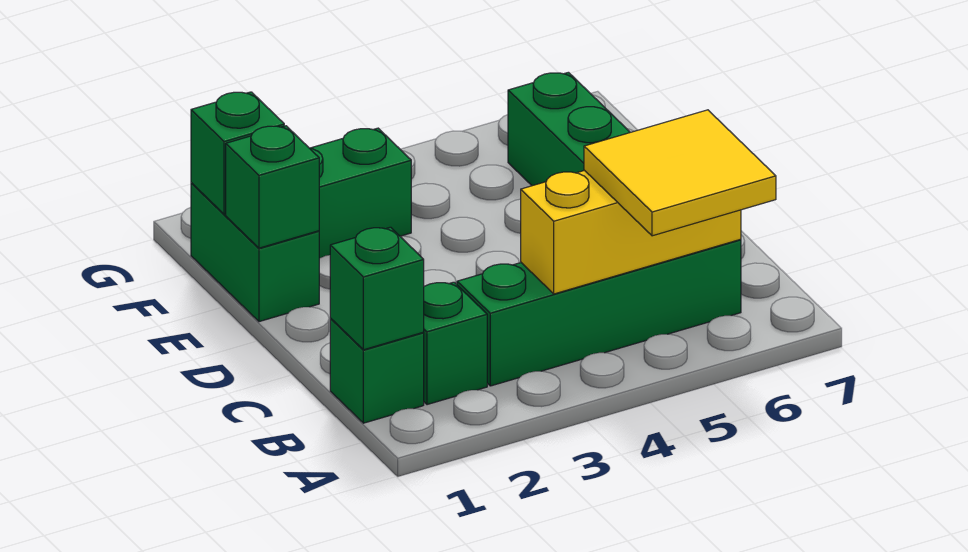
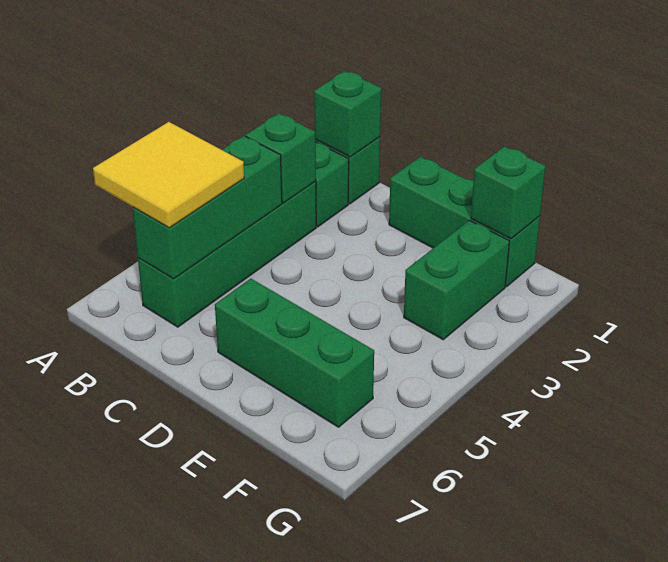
yellow brick B4:B6 level 2 -> green brick B4:B6 level 2
green brick E1:F1 level 1 -> green brick D1:F1 level 1
green brick E1 level 2 -> green brick B3 level 2

